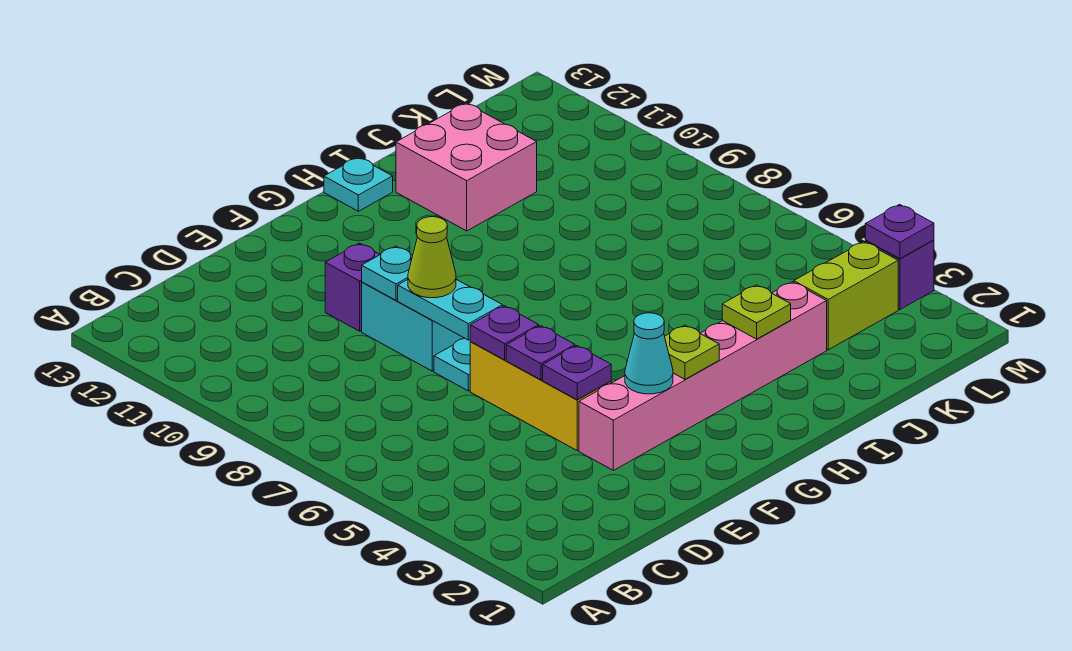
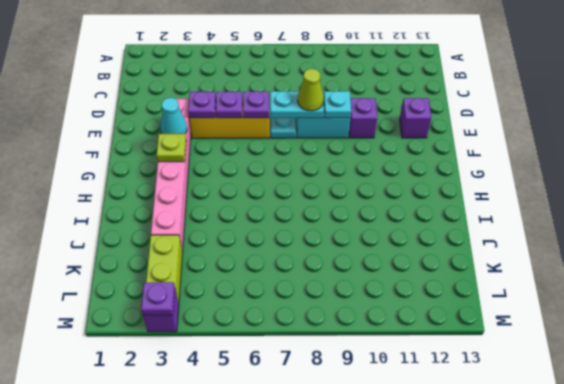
none -> purple brick E12 level 1
cyan plate H13 level 1 -> none
lime plate I3 level 2 -> none
pink brick I11:J12 level 1 -> none

